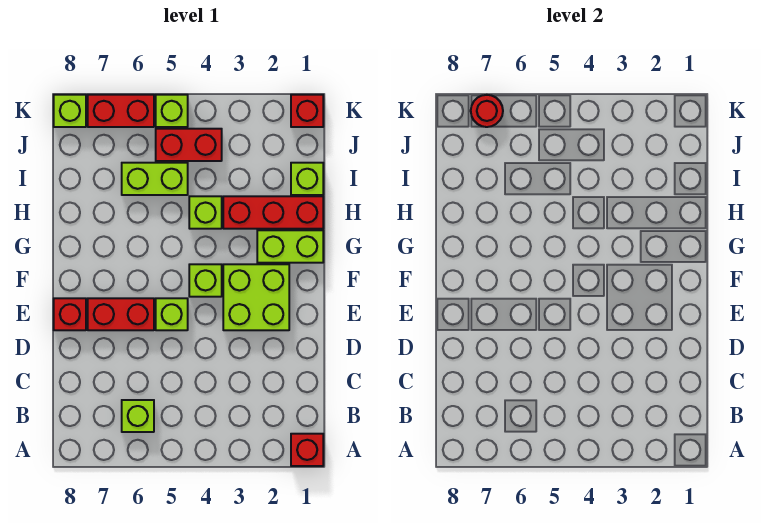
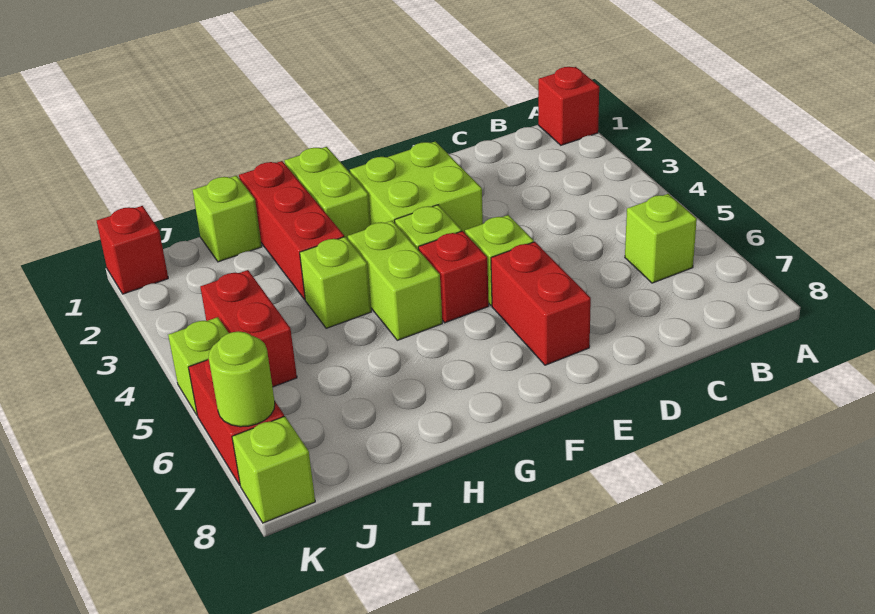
red brick E8 level 1 -> red brick F5 level 1
lime brick I5:I6 level 1 -> lime brick G4:G5 level 1
red round brick K7 level 2 -> lime round brick K7 level 2

